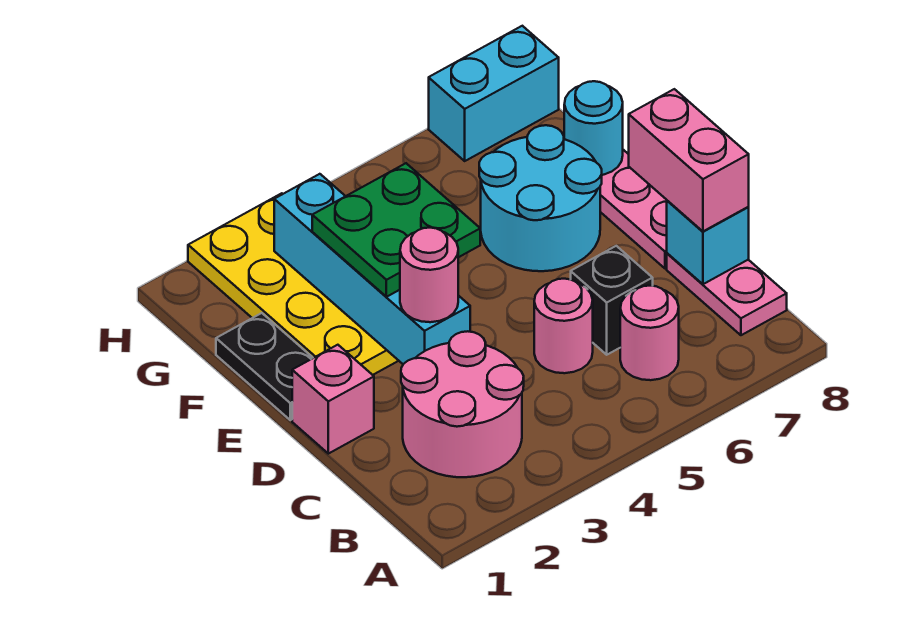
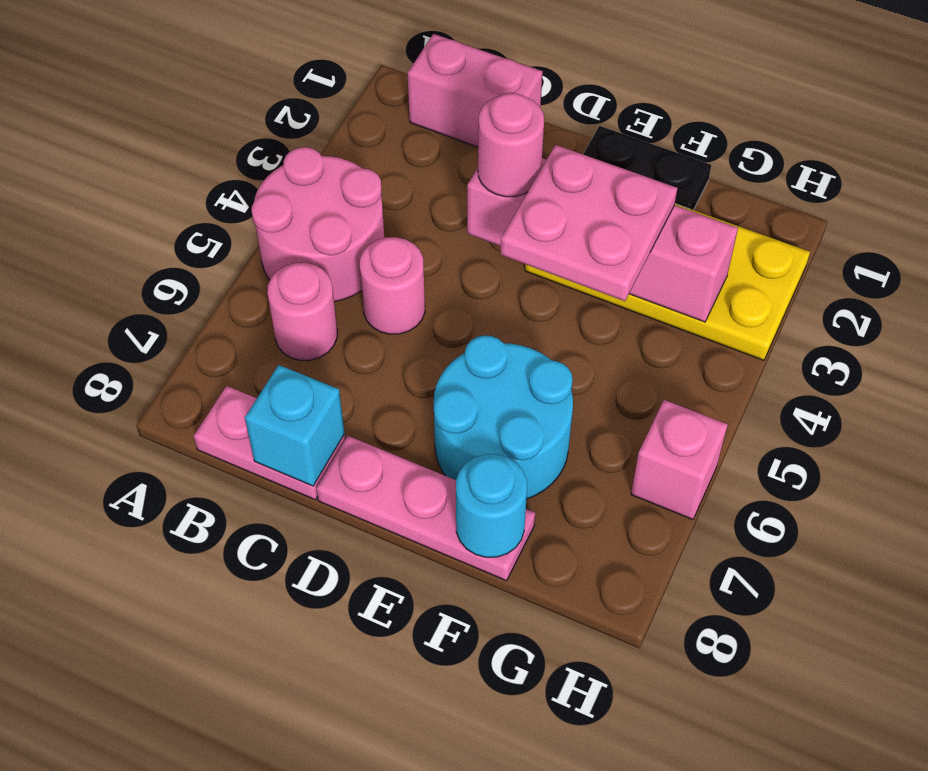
pink round brick B2:C3 level 1 -> pink round brick A4:B5 level 1
black brick C6 level 1 -> none
pink brick C8:D8 level 3 -> pink brick B1:C1 level 1
pink brick D1 level 1 -> pink brick H6 level 1
cyan brick D3:G3 level 2 -> pink brick D3:G3 level 2
green plate E3:F4 level 3 -> pink plate E3:F4 level 3
cyan brick H7:H8 level 1 -> none

